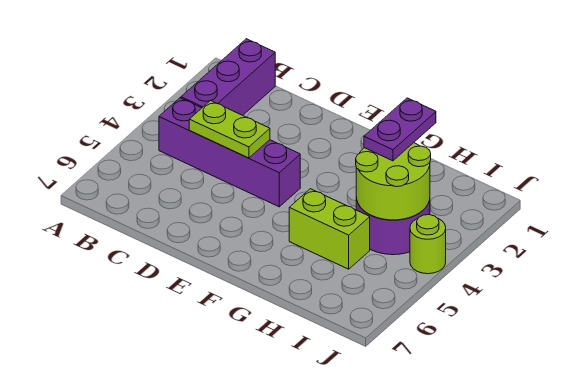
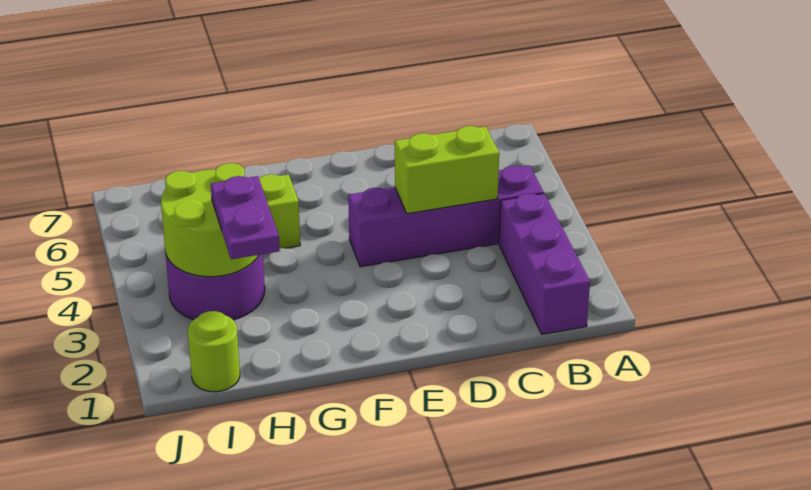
lime plate C4:D4 level 2 -> lime brick C4:D4 level 2
lime round brick J4 level 1 -> lime round brick I1 level 1

